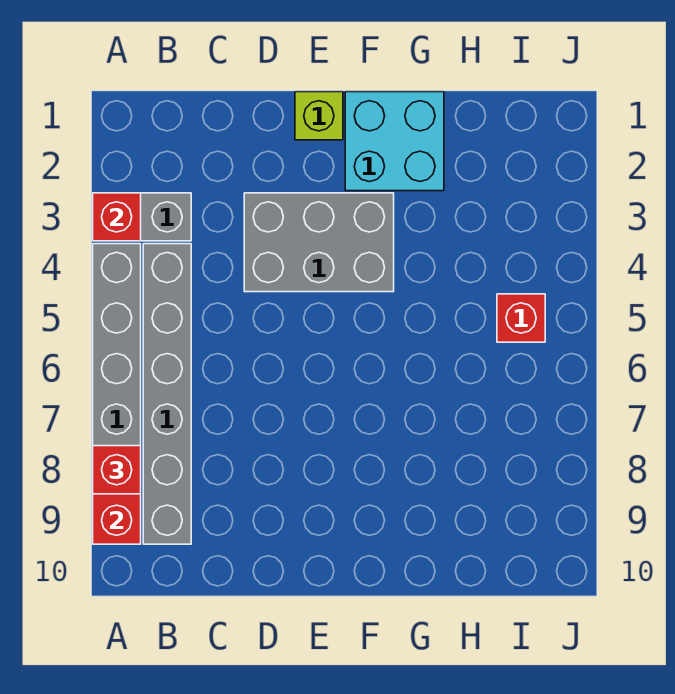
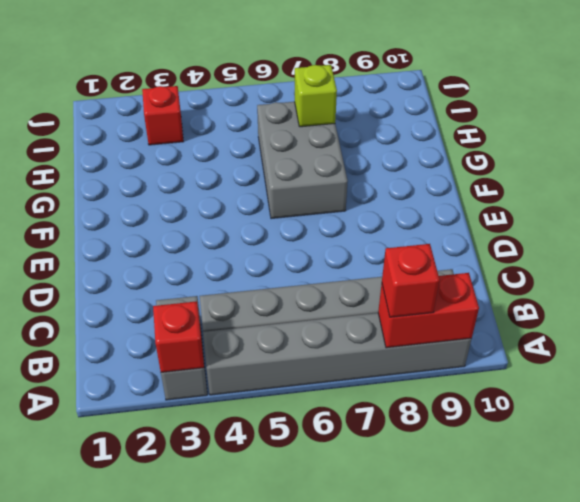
grey brick D3:F4 level 1 -> grey brick F6:H7 level 1
lime brick E1 level 1 -> lime brick H7 level 2
cyan brick F1:G2 level 1 -> none
red brick I5 level 1 -> red brick I3 level 1

